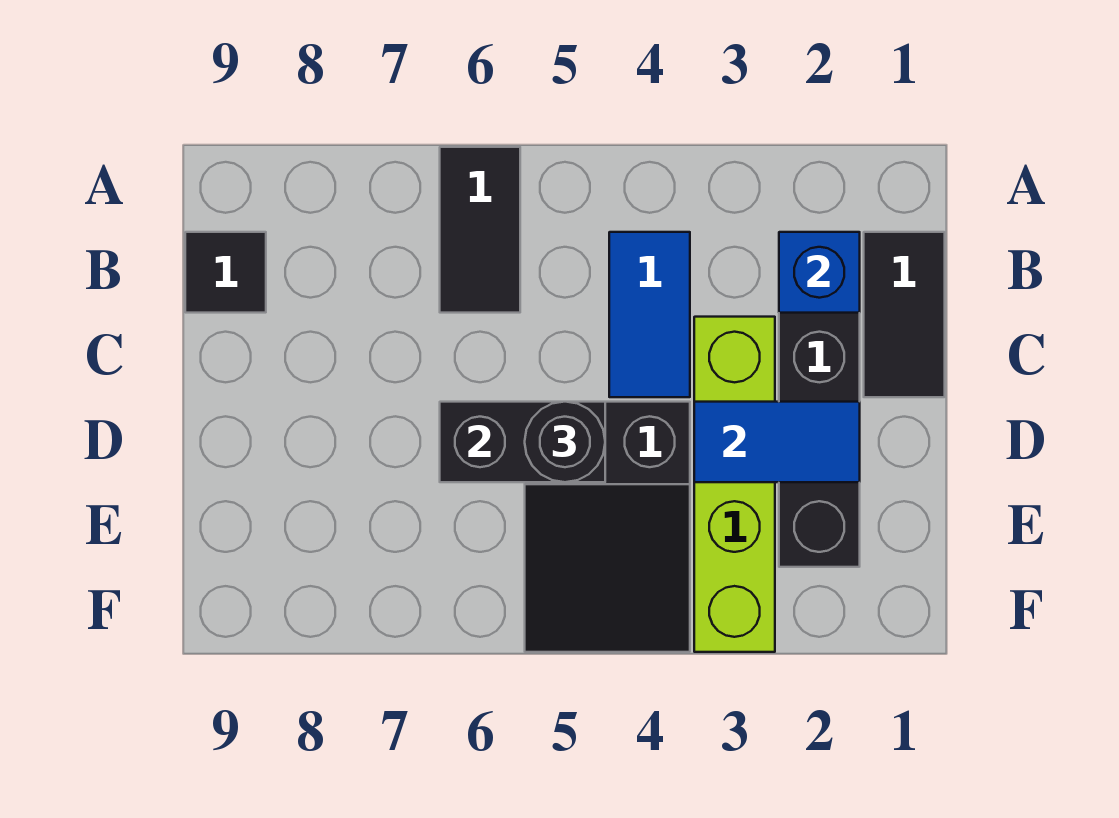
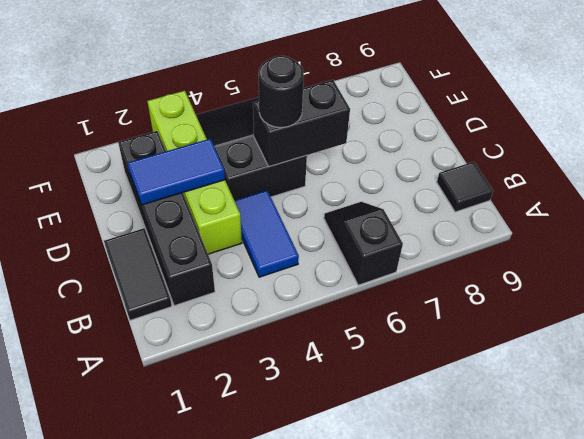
black tile A6:B6 level 1 -> black slope A6:B6 level 1 top A
blue brick B2 level 2 -> none

